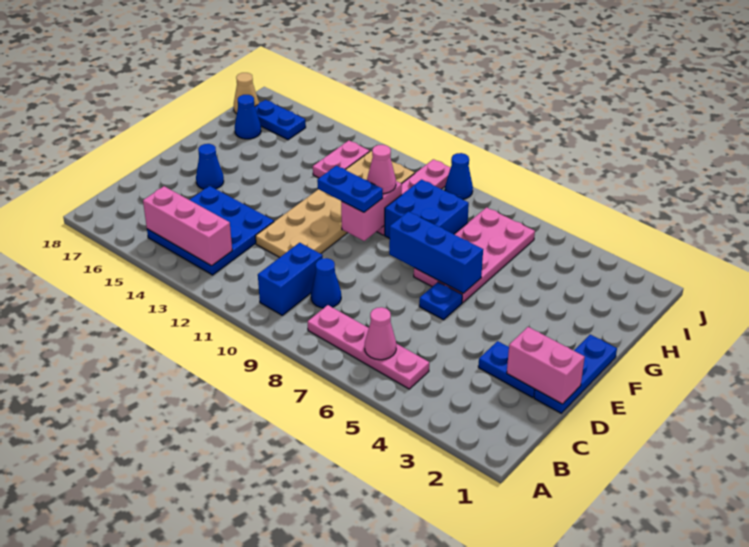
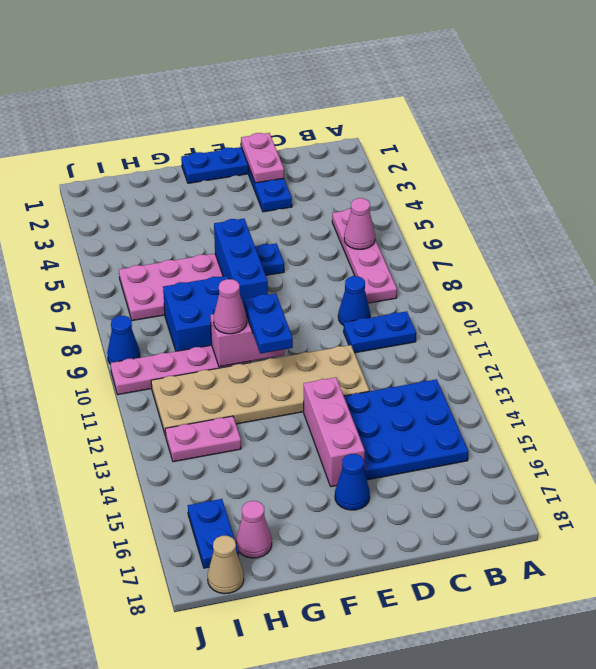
blue brick B10:C10 level 1 -> blue plate B10:C10 level 1
pink brick B13:B15 level 2 -> pink brick E13:E15 level 1
pink brick D1:D2 level 2 -> pink plate D1:D2 level 2
blue cone H17 level 1 -> pink cone H17 level 1

